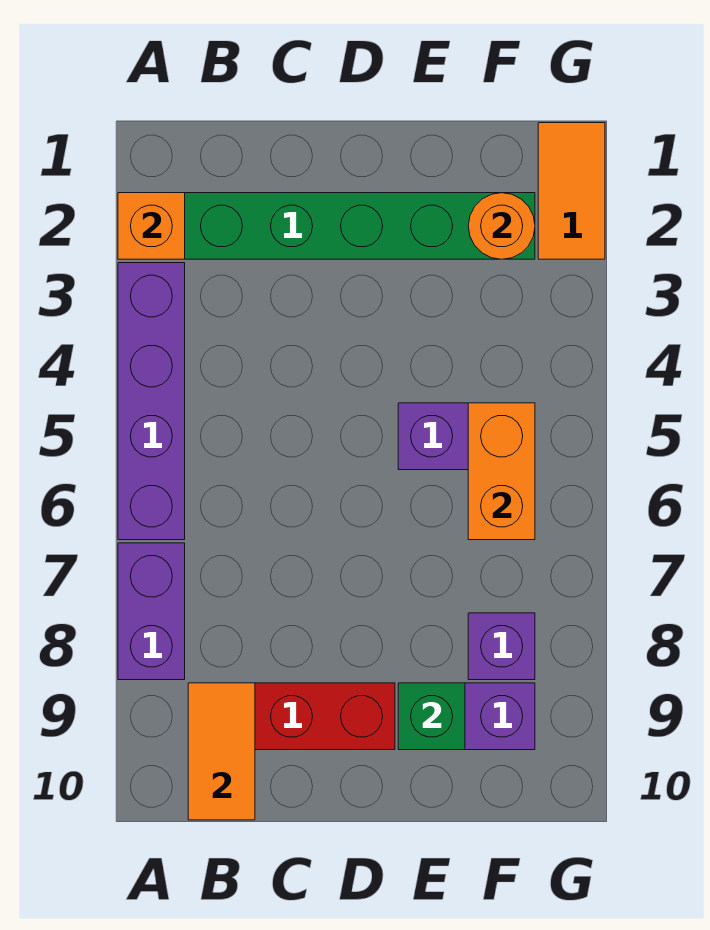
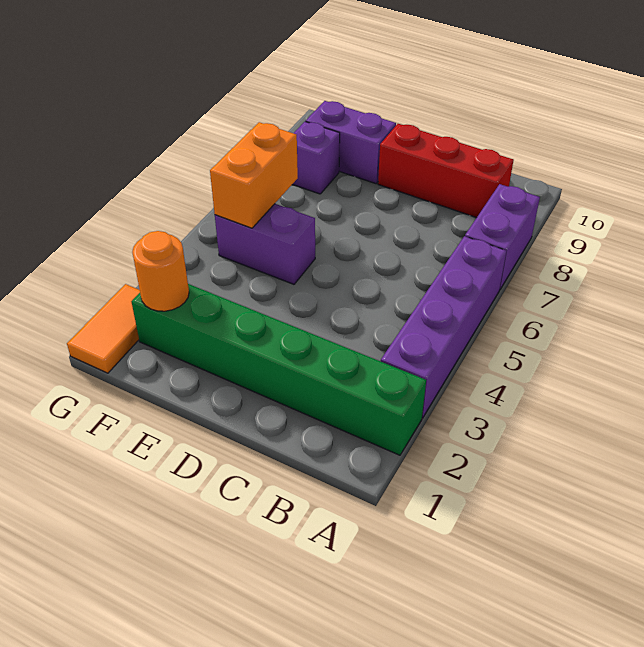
orange brick A2 level 2 -> none
orange tile B9:B10 level 2 -> none
green brick E9 level 2 -> none

